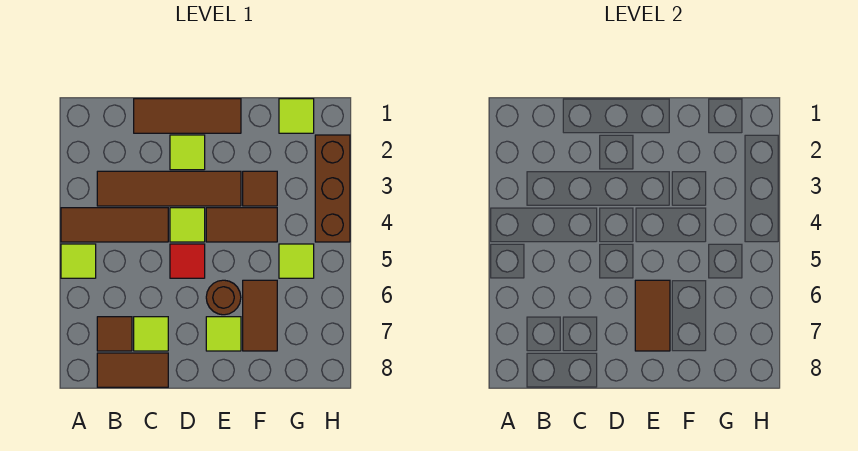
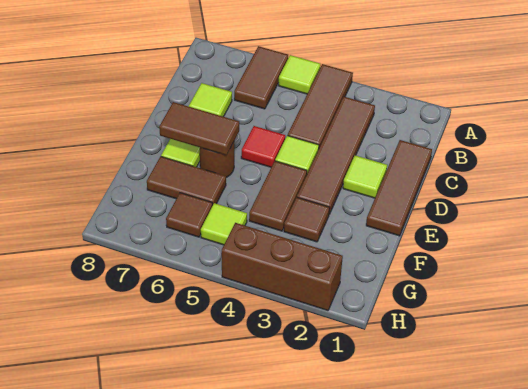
brown tile B7 level 1 -> brown tile G6 level 1
brown tile B8:C8 level 1 -> brown tile A6:B6 level 1
lime tile G1 level 1 -> none

